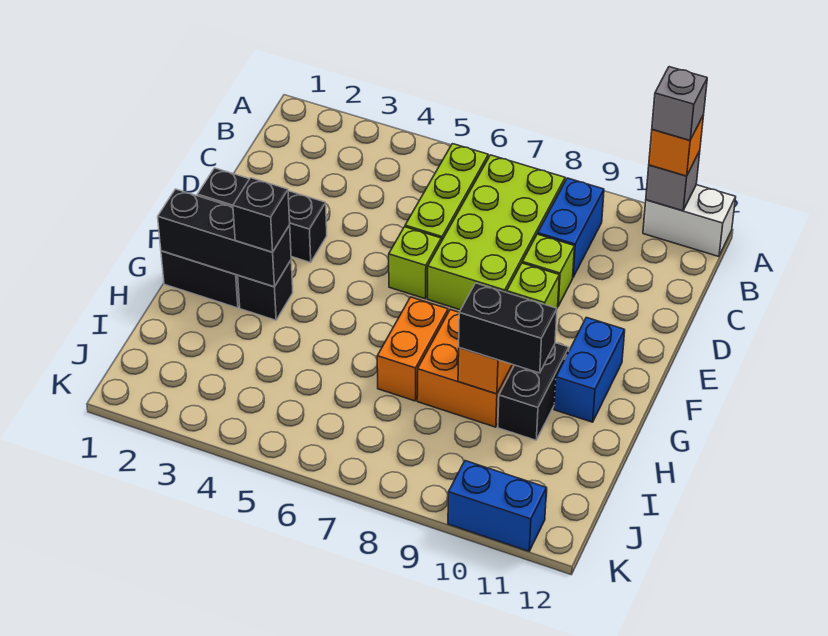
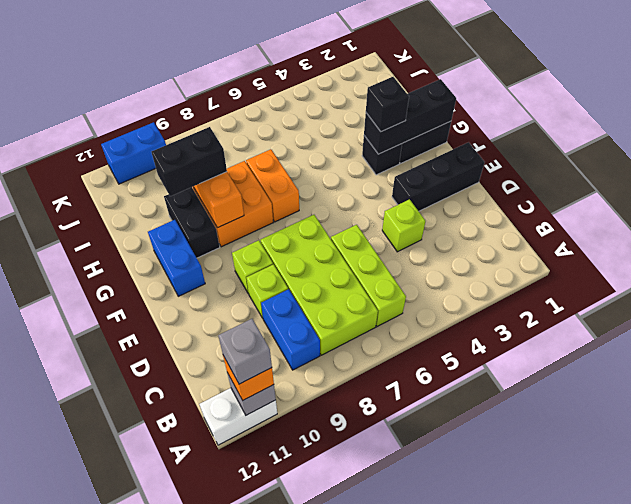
lime brick E6 level 1 -> lime brick D4 level 1

